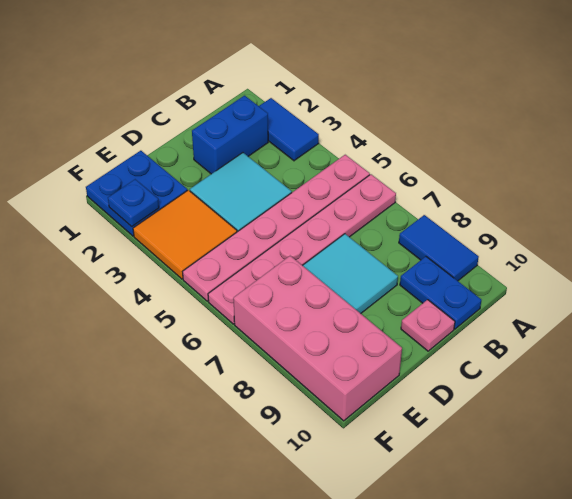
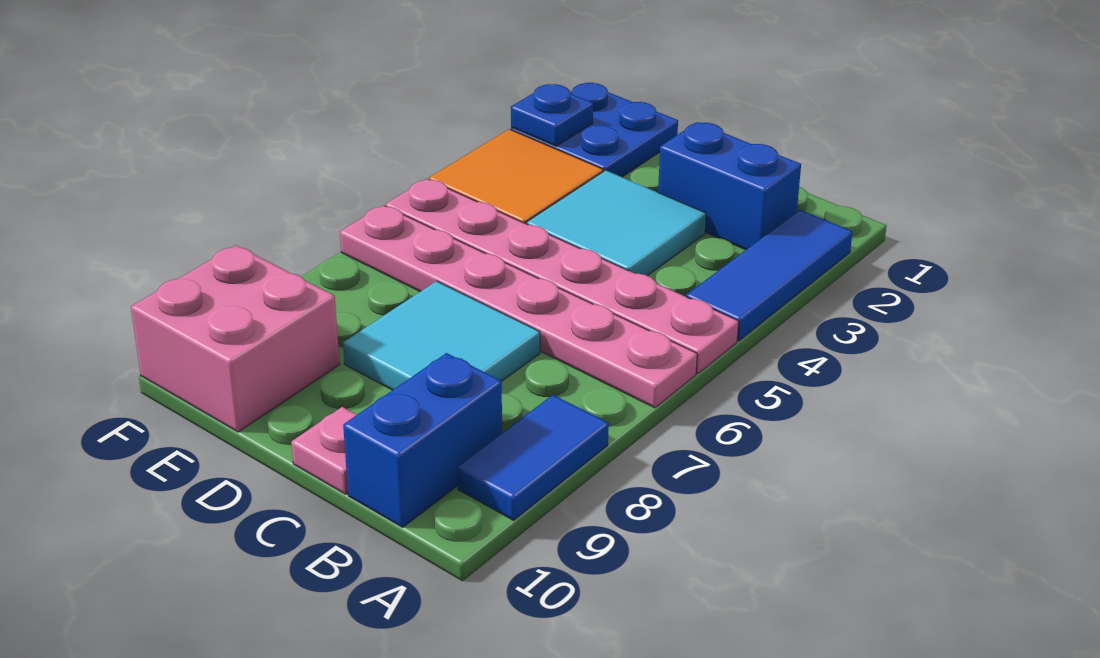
blue tile A2:A3 level 1 -> blue tile A2:A4 level 1
blue plate B9:B10 level 1 -> blue brick B9:B10 level 1
pink brick E7:F10 level 1 -> pink brick E9:F10 level 1

